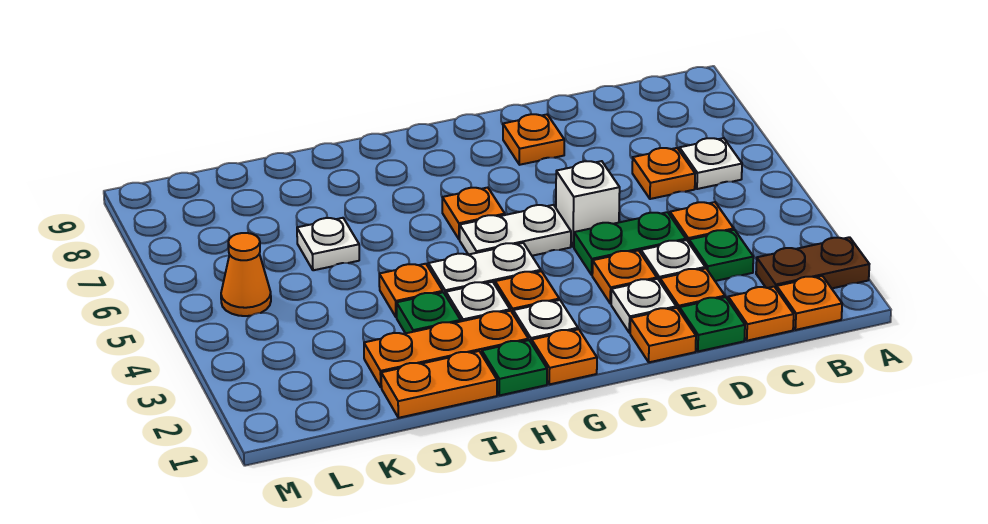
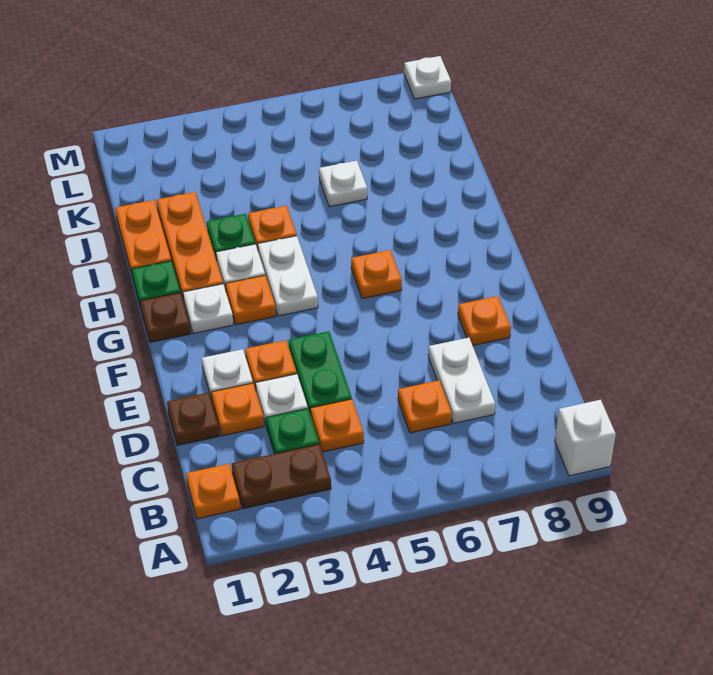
brown plate A2:B2 level 1 -> brown plate B2:B3 level 1
white plate B6 level 1 -> white plate M9 level 1
orange plate C1 level 1 -> none
green plate D1 level 1 -> brown plate D1 level 1
orange plate E1 level 1 -> none
white brick E5 level 1 -> white brick A9 level 1
white plate F5:G5 level 1 -> white plate C7:D7 level 1
orange plate G1 level 1 -> brown plate G1 level 1
orange cone L5 level 1 -> none

